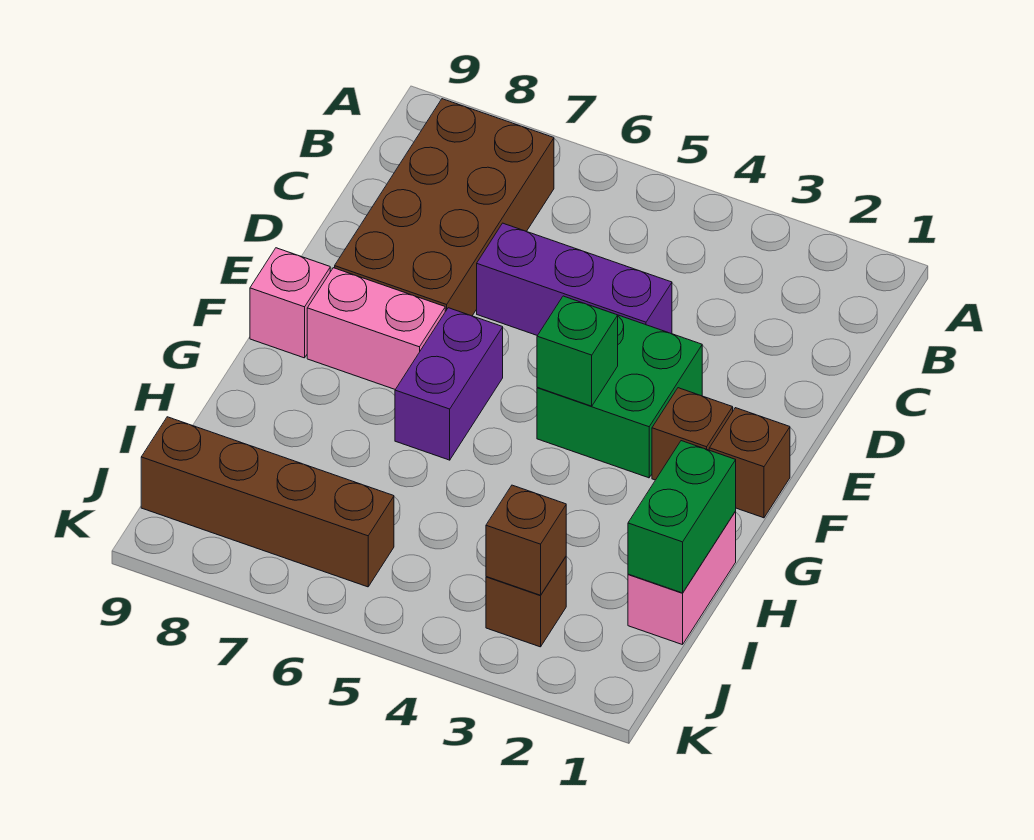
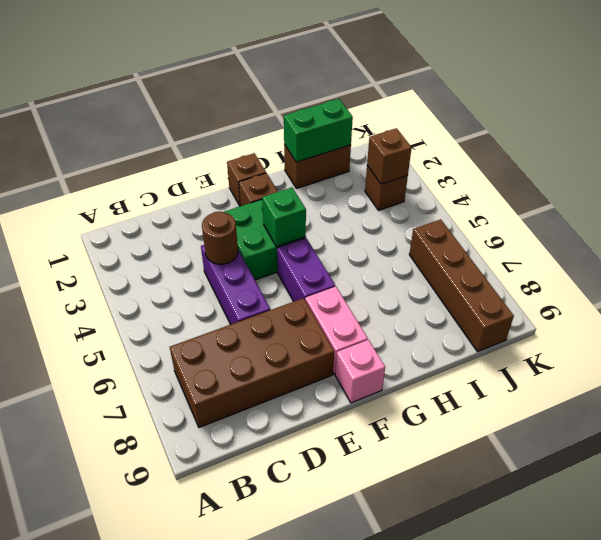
none -> brown round brick D4 level 2
purple brick F6:G6 level 1 -> purple brick F5:F6 level 1
pink brick H1:I1 level 1 -> brown brick H1:I1 level 1

